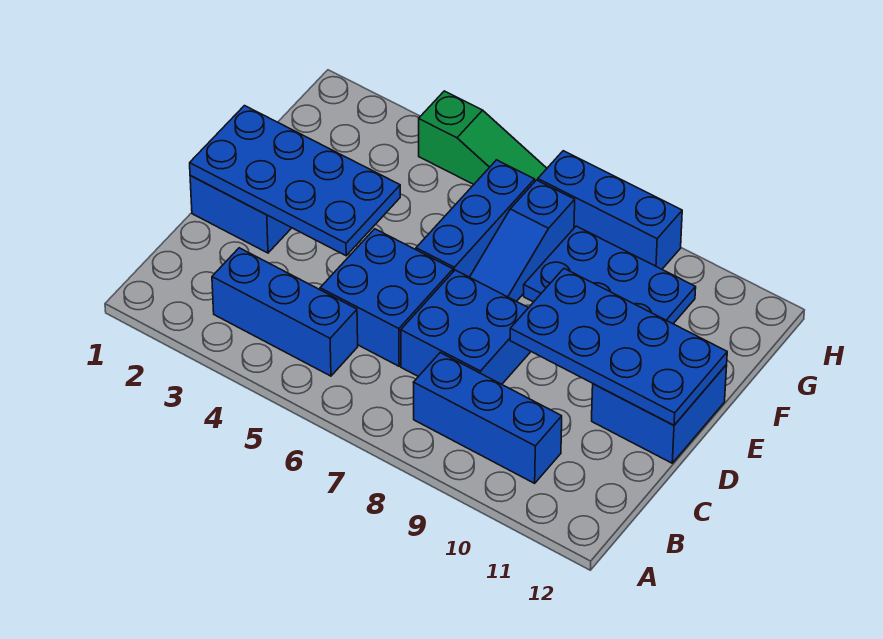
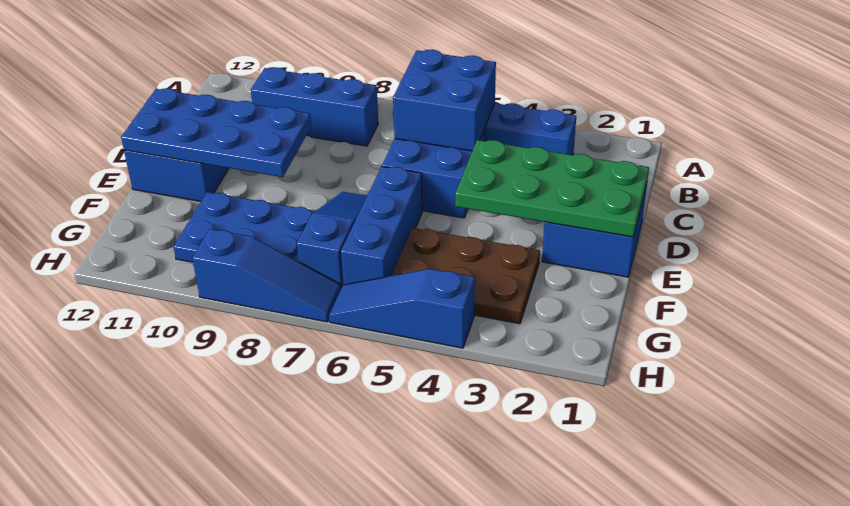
blue brick C7:D8 level 1 -> blue brick B5:C6 level 2
blue plate D1:E4 level 2 -> green plate D1:E4 level 2
none -> brown plate F3:G5 level 1
green slope H4:H6 level 1 top 4 -> blue slope H4:H6 level 1 top 4
blue brick H7:H9 level 1 -> blue slope H7:H9 level 1 top 9

